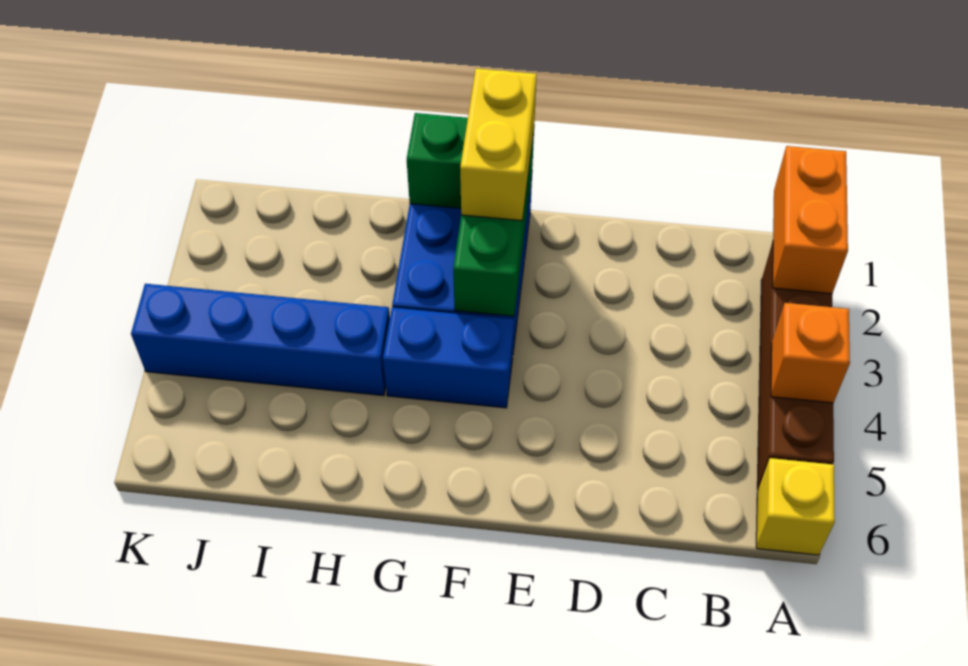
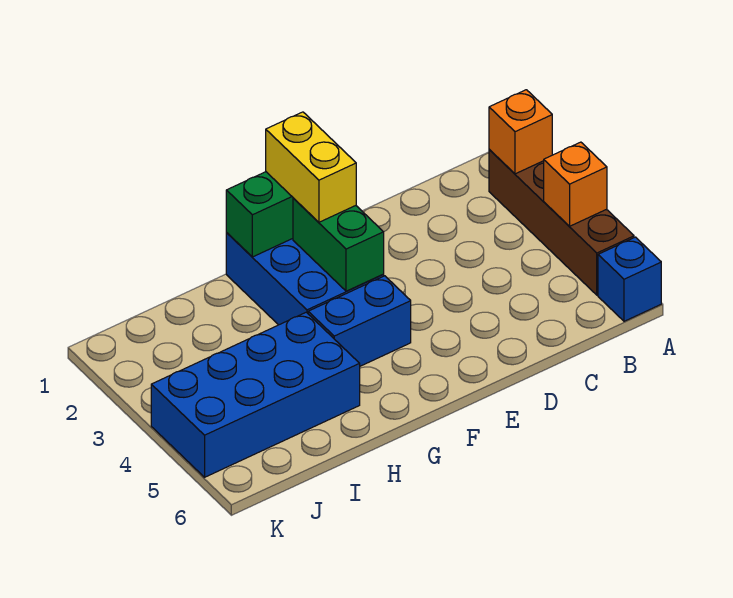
orange brick A1:A2 level 2 -> orange brick A2 level 2
yellow brick A6 level 1 -> blue brick A6 level 1
blue brick H4:K4 level 1 -> blue brick H4:K5 level 1

